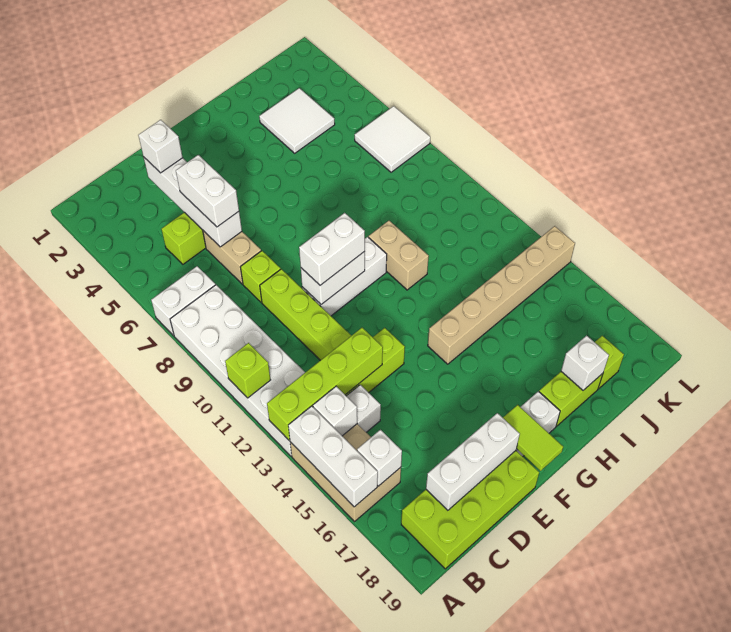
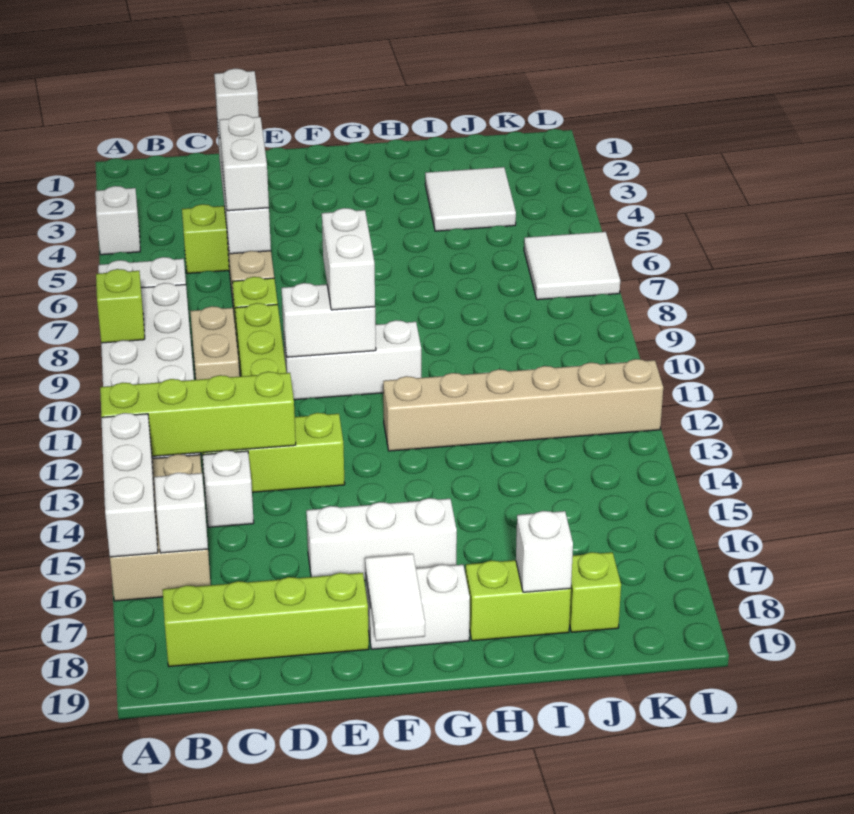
lime brick A11 level 2 -> lime brick A9 level 2
white brick B14 level 2 -> white brick A4 level 1
lime brick B18:E19 level 1 -> lime brick B18:E18 level 1
white brick C18:E18 level 2 -> white brick E16:G16 level 1
white brick E10:F10 level 3 -> white brick F9:F10 level 3
lime tile F18:F19 level 2 -> white tile F18:F19 level 2
tan brick G14:L14 level 1 -> tan brick G12:L12 level 1
tan brick H10:H11 level 1 -> tan brick C9:C10 level 1

